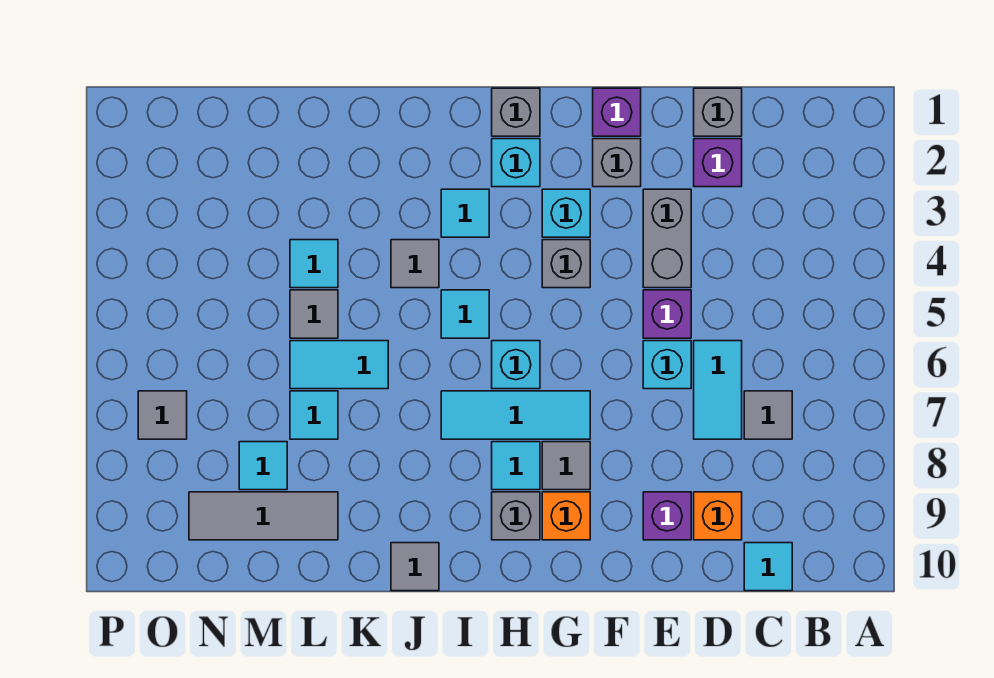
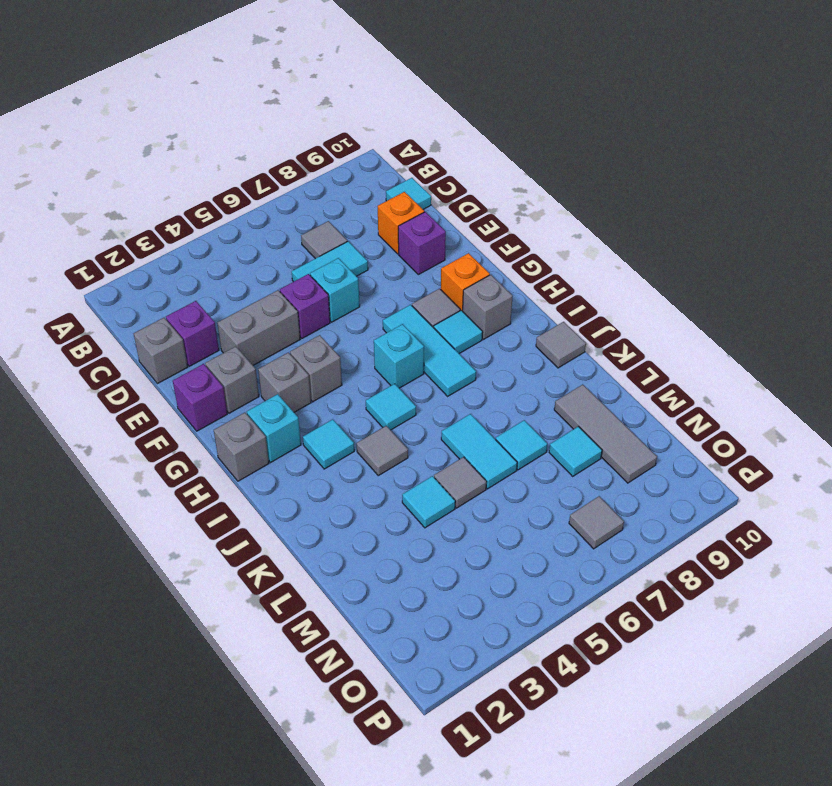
cyan brick G3 level 1 -> grey brick G3 level 1

